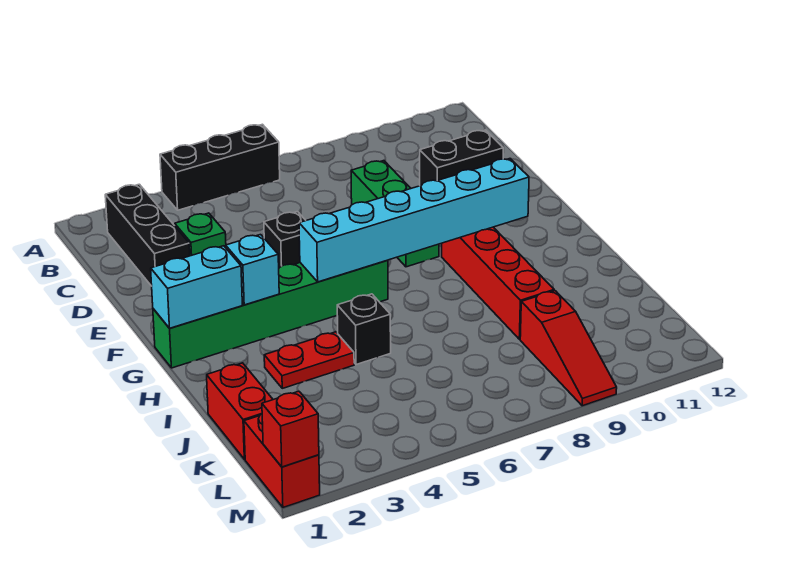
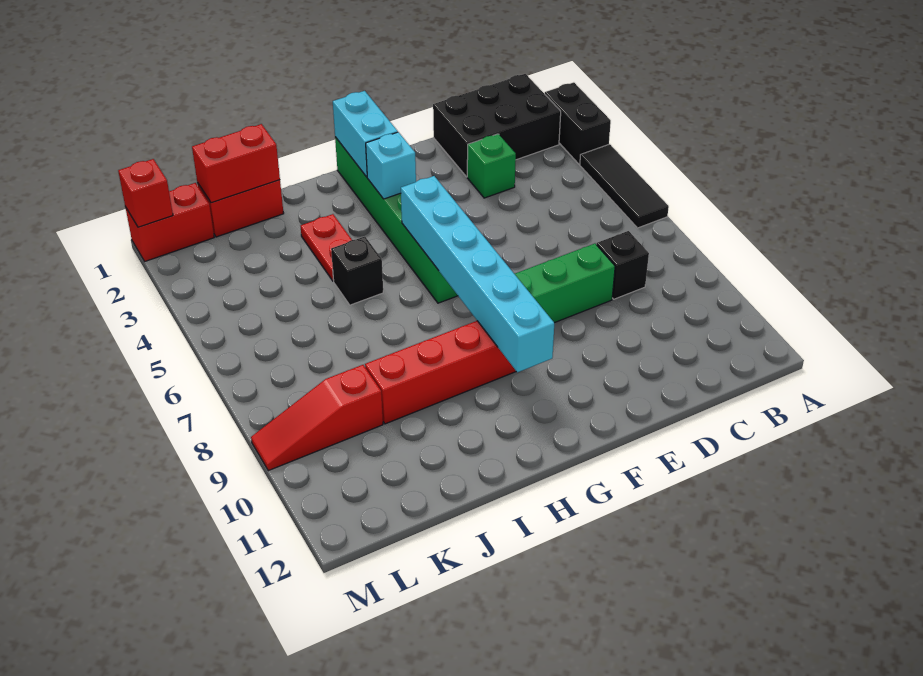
black brick A4:A6 level 1 -> black tile A4:A6 level 1
black brick B2:D2 level 1 -> black brick B1:D2 level 1
black brick D10:D11 level 1 -> black brick A2:A3 level 1
black brick E5 level 1 -> black brick C8 level 1
none -> red brick J1:K1 level 2

